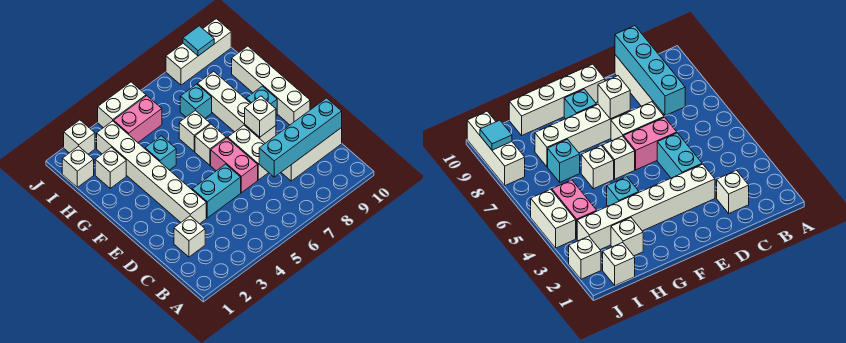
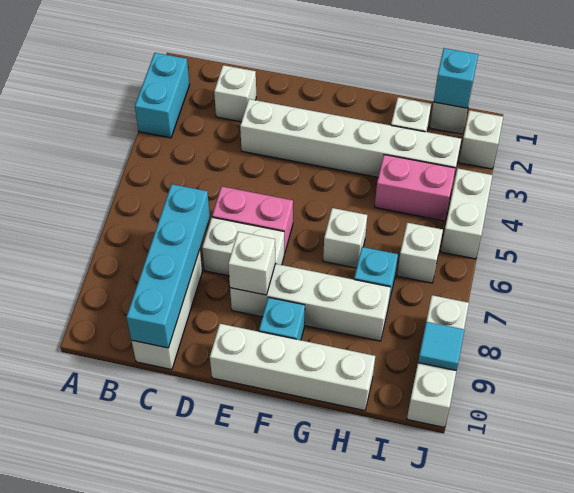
cyan brick D4:D5 level 1 -> cyan brick A2:A3 level 1
white brick F6 level 1 -> white brick I6 level 1
cyan brick G4 level 1 -> cyan brick I1 level 2
pink brick I4:I5 level 1 -> pink brick H4:I4 level 1

